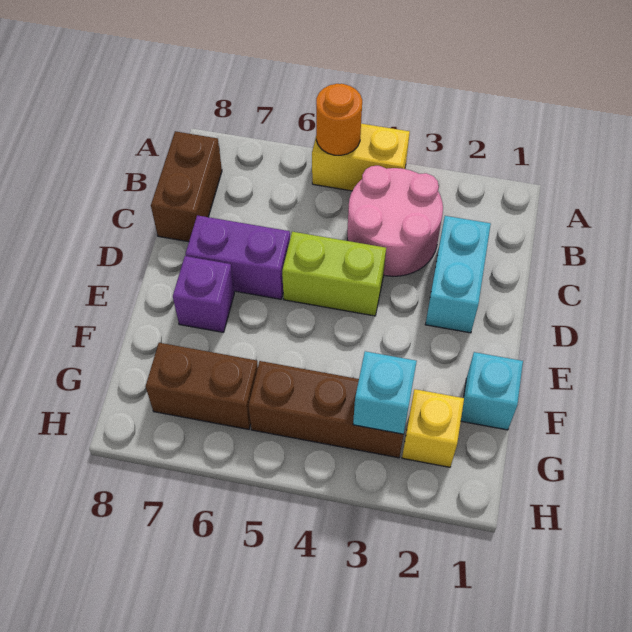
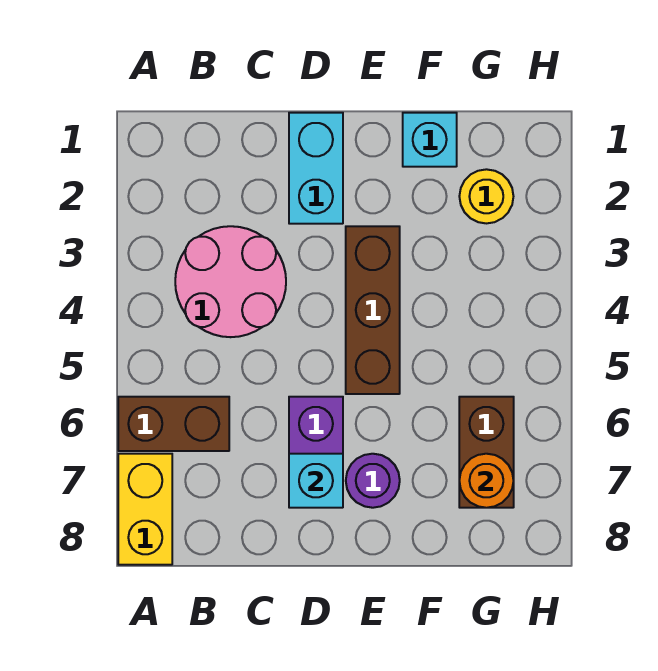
yellow brick A4:A5 level 1 -> yellow brick A7:A8 level 1
orange round brick A5 level 2 -> orange round brick G7 level 2
brown brick B8:C8 level 1 -> brown brick A6:B6 level 1
cyan brick C2:D2 level 1 -> cyan brick D1:D2 level 1
lime brick D4:D5 level 1 -> none
purple brick E7 level 1 -> purple round brick E7 level 1
yellow brick G2 level 1 -> yellow round brick G2 level 1
brown brick G3:G5 level 1 -> brown brick E3:E5 level 1
cyan brick G3 level 2 -> cyan brick D7 level 2

